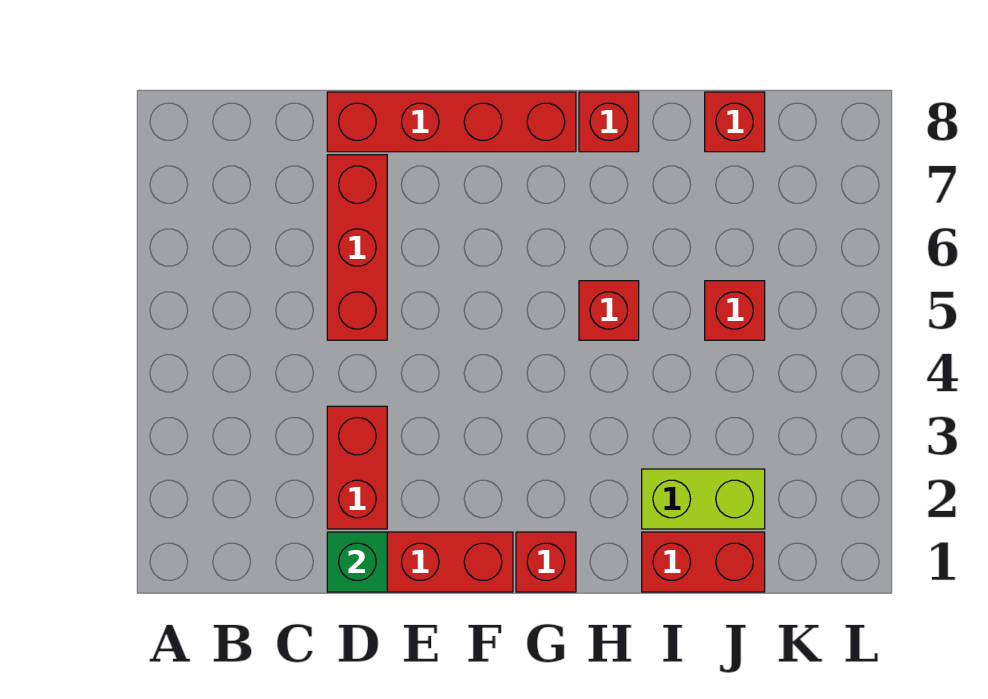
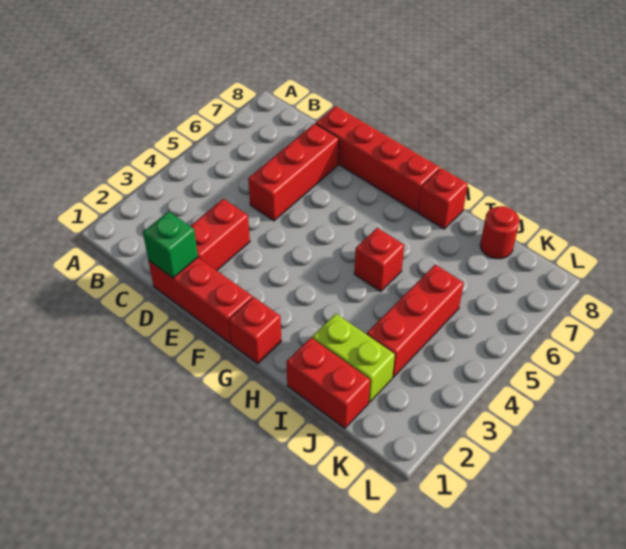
red brick J5 level 1 -> red brick J3:J5 level 1
red brick J8 level 1 -> red round brick J8 level 1

